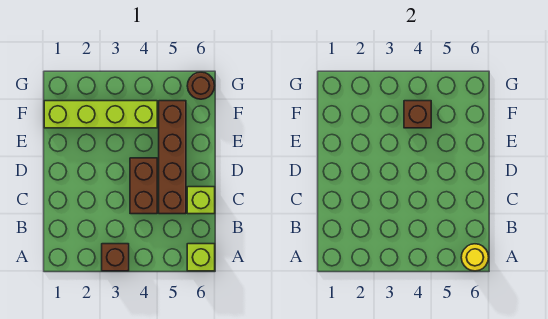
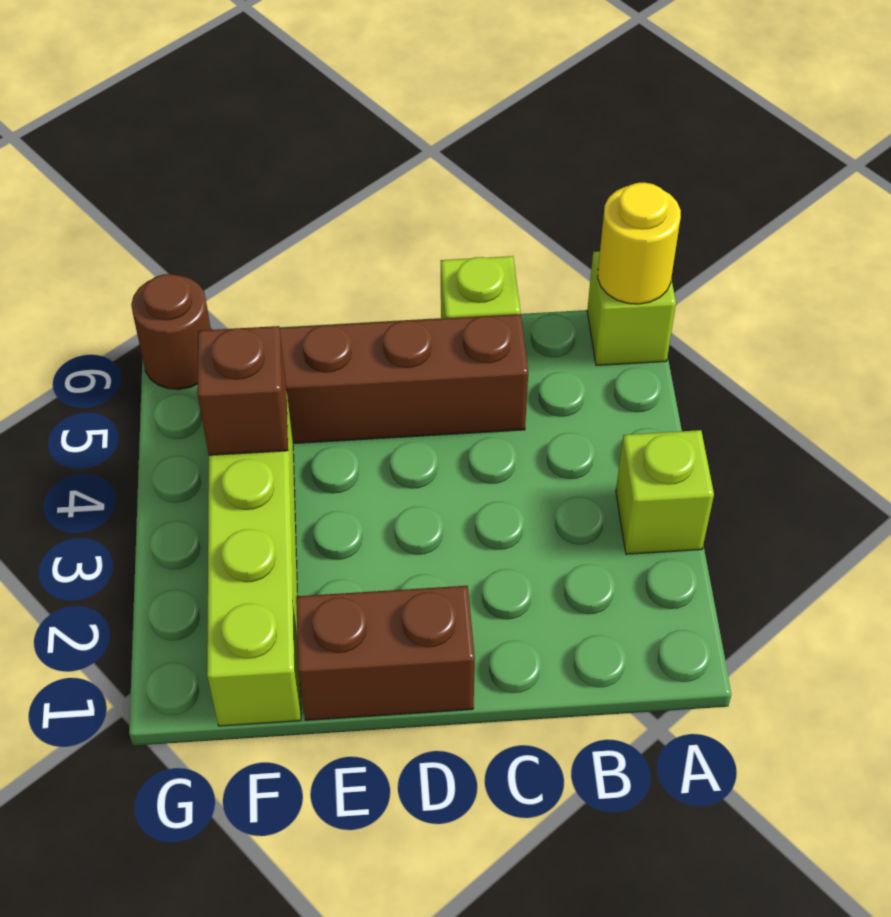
brown brick A3 level 1 -> lime brick A3 level 1
brown brick C4:D4 level 1 -> brown brick D1:E1 level 1

